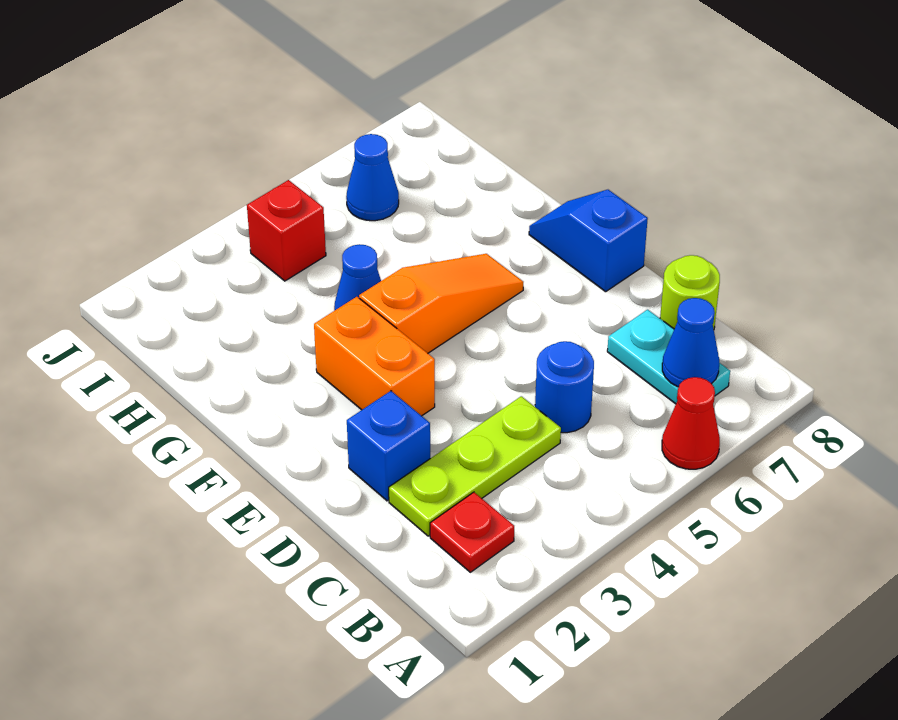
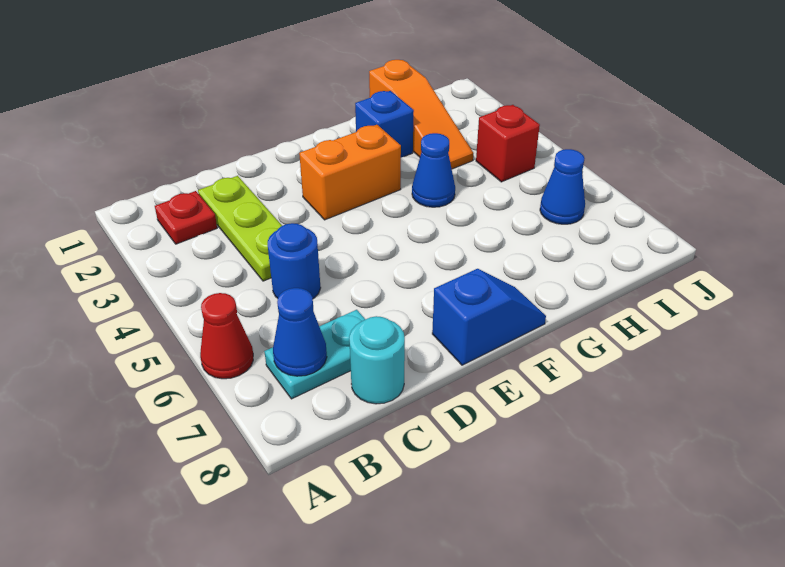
lime round brick C8 level 1 -> cyan round brick C8 level 1
blue brick D2 level 1 -> blue brick G2 level 1
orange slope F4:F6 level 1 top 4 -> orange slope H1:H3 level 1 top 1

